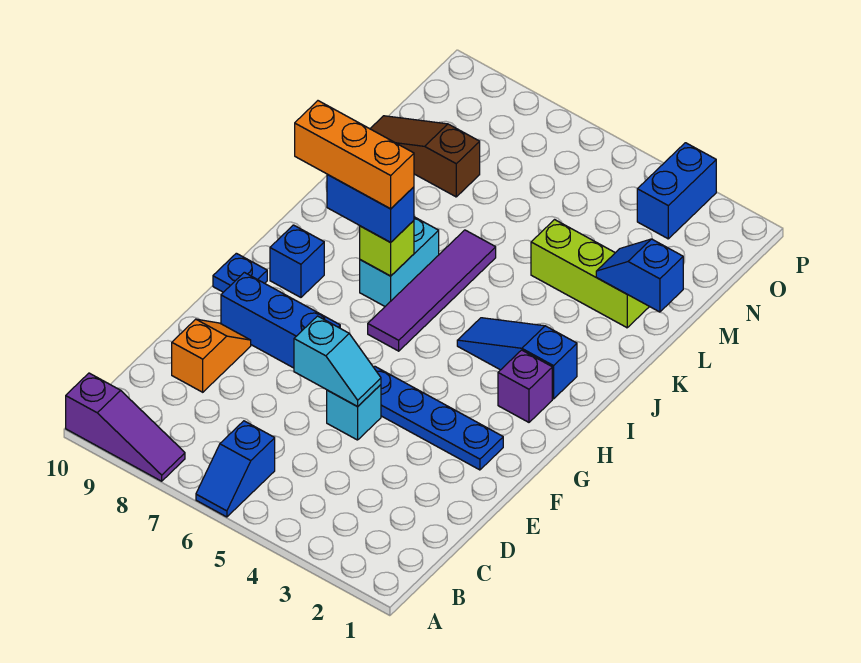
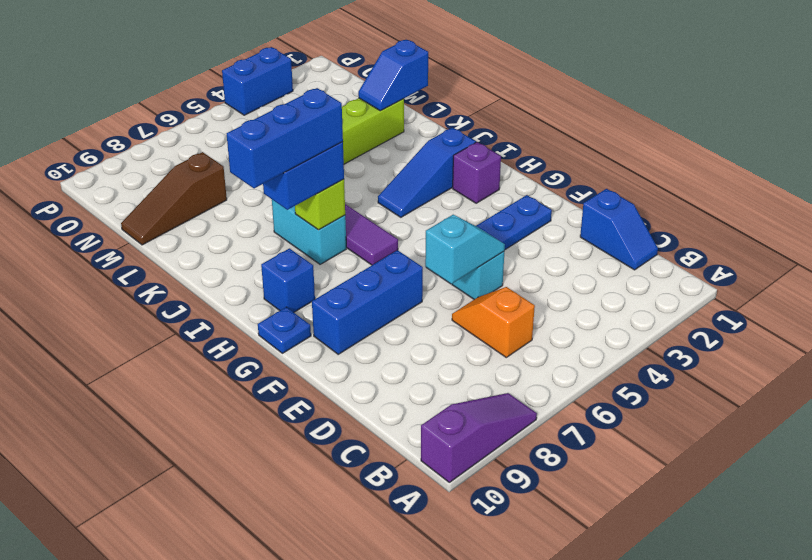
blue slope A6:B6 level 1 top B -> blue slope C1:D1 level 1 top D
orange slope D9:E9 level 1 top D -> orange slope C6:D6 level 1 top C
orange brick I7:I9 level 4 -> blue brick I7:I9 level 4
blue brick O3:P3 level 1 -> blue brick P3:P4 level 1

